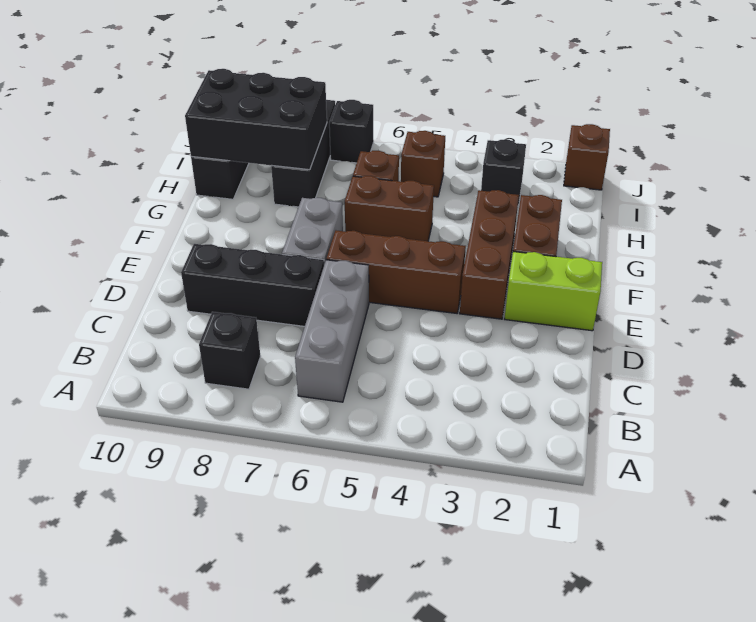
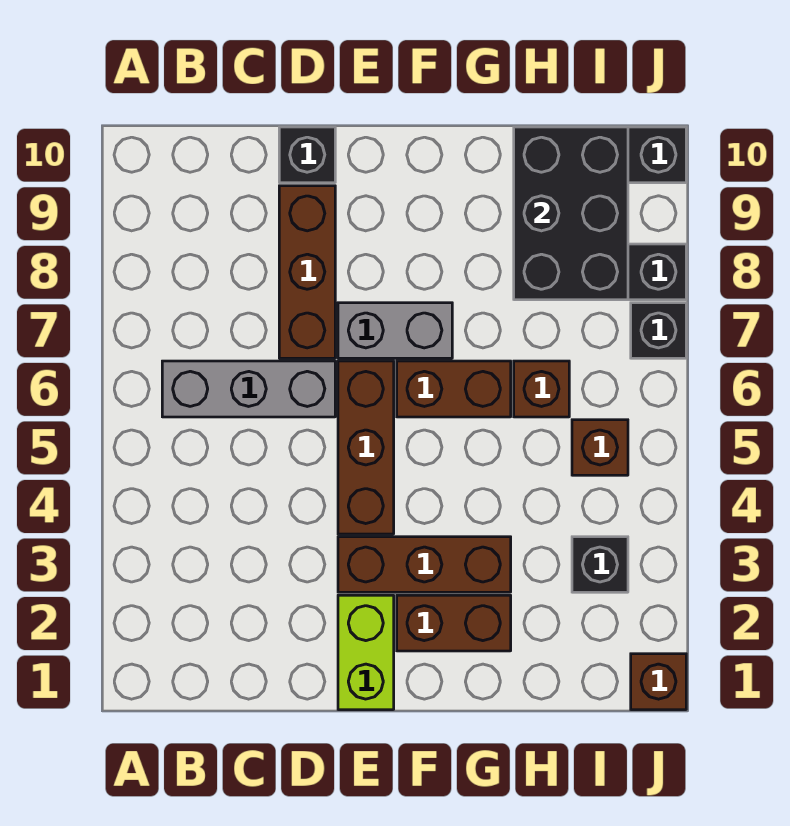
black brick B8 level 1 -> black brick D10 level 1
black brick D7:D9 level 1 -> brown brick D7:D9 level 1
brown brick G5:G6 level 1 -> brown brick F6:G6 level 1

